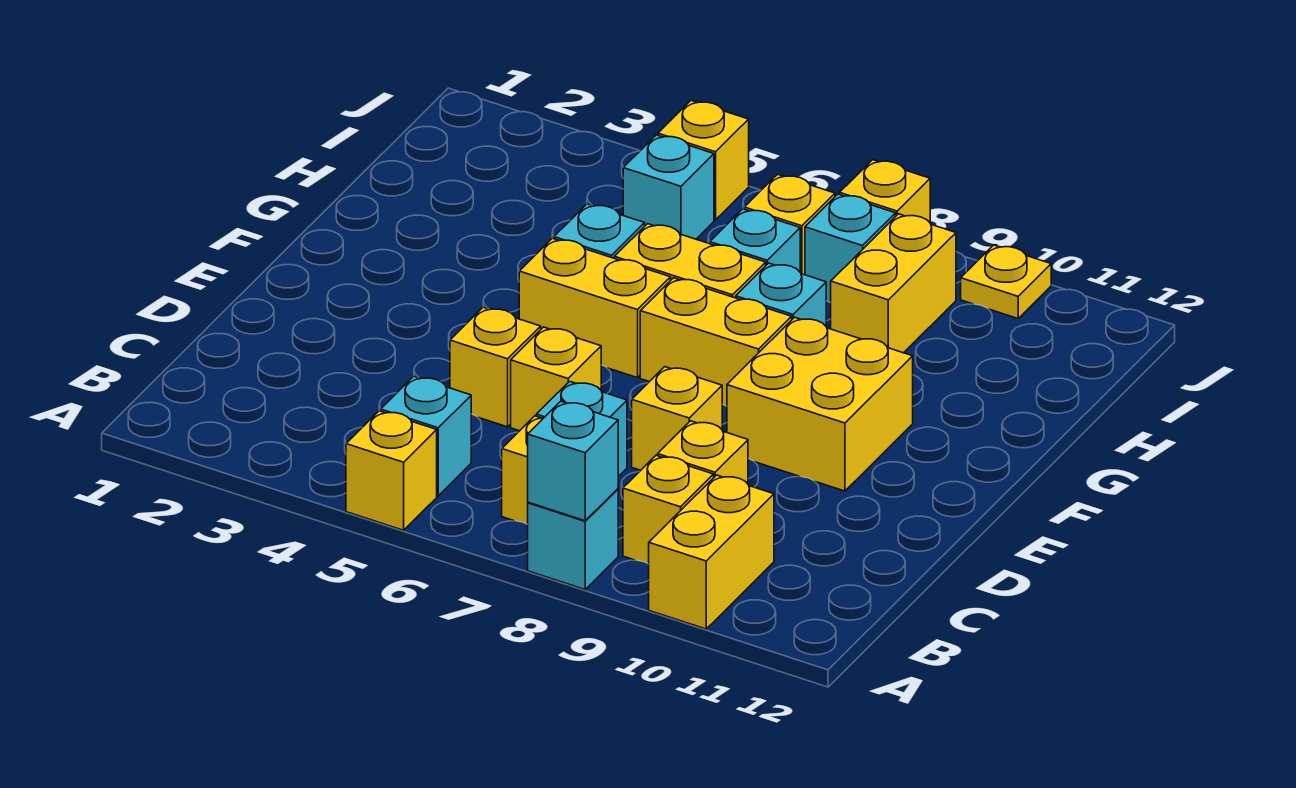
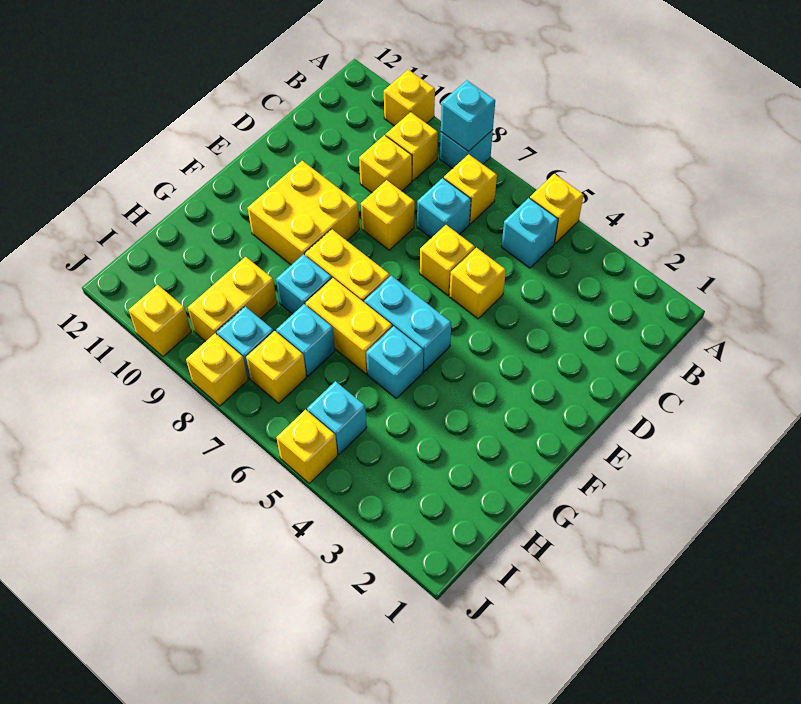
yellow brick A10:B10 level 1 -> yellow brick A10 level 1
yellow brick F5:F6 level 1 -> cyan brick F5:F6 level 1
yellow plate J10 level 1 -> yellow brick J10 level 1

